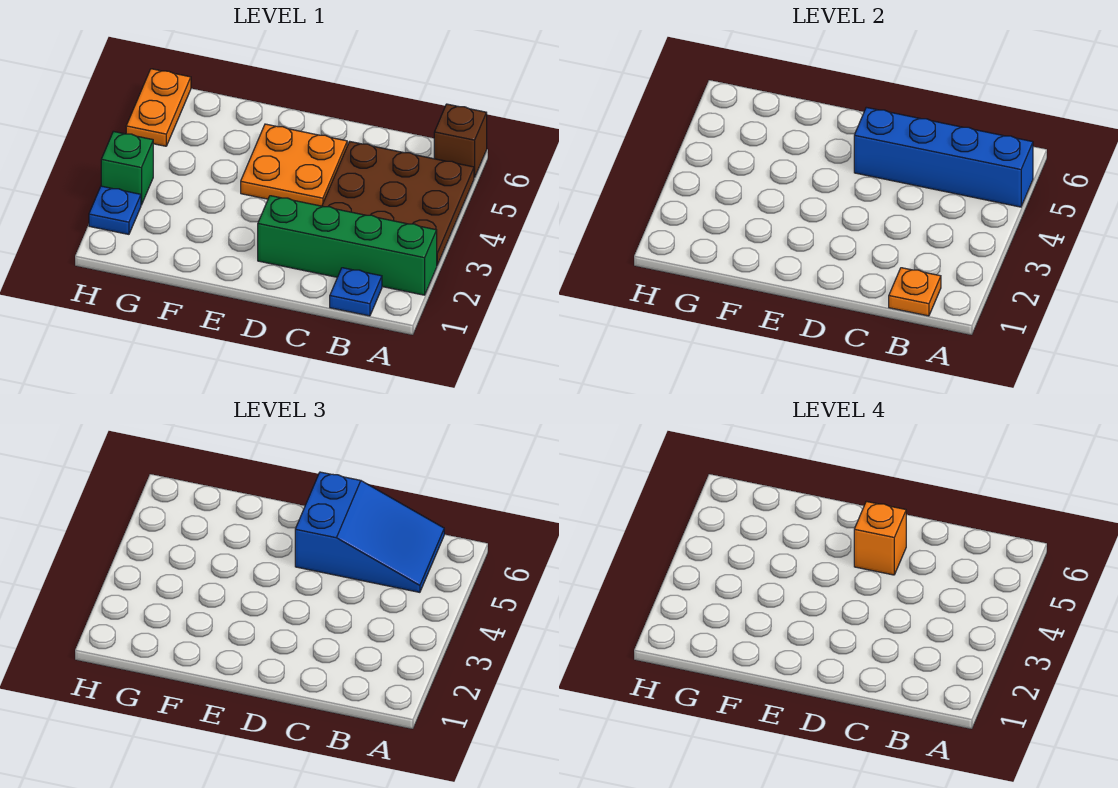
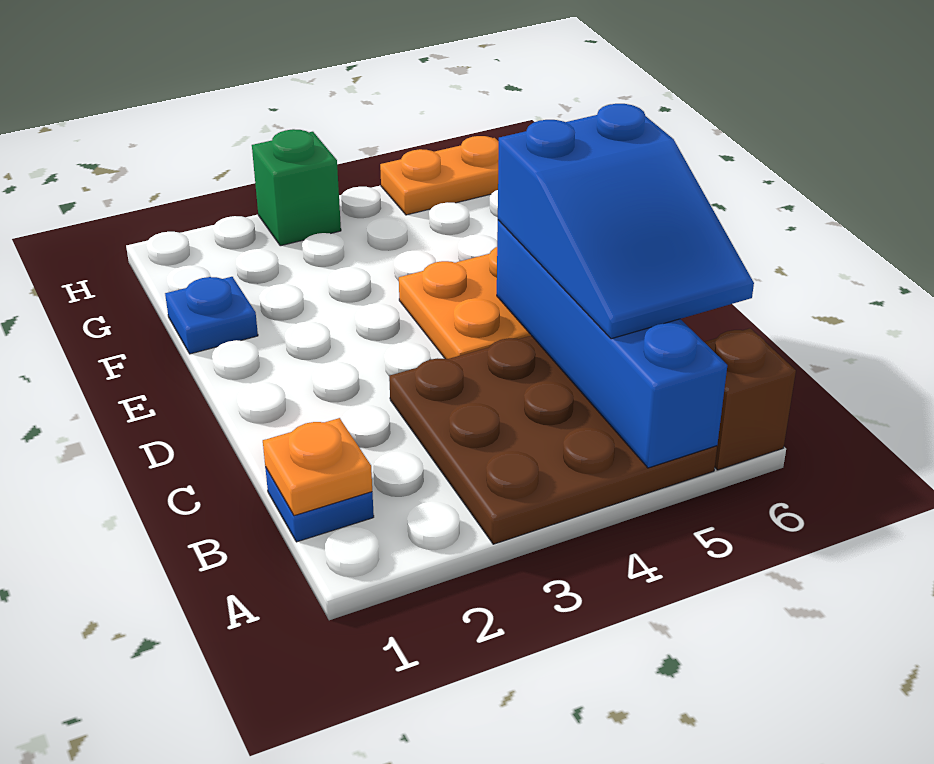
green brick A2:D2 level 1 -> none
orange brick D5 level 4 -> none
blue plate H2 level 1 -> blue plate F1 level 1

